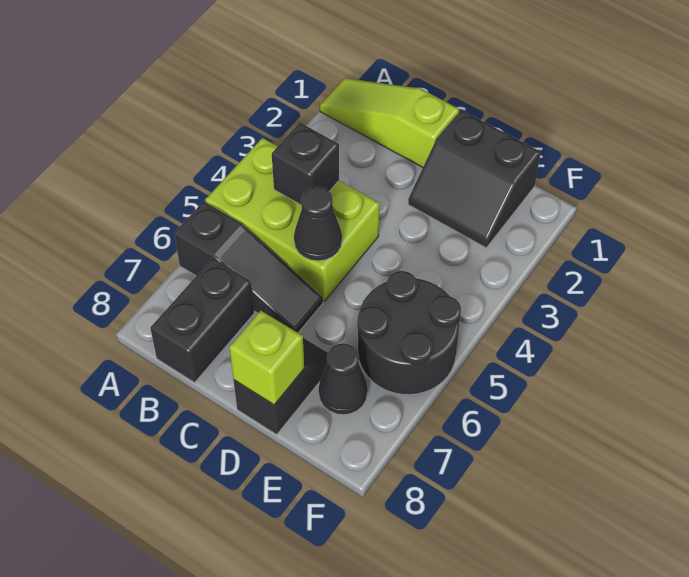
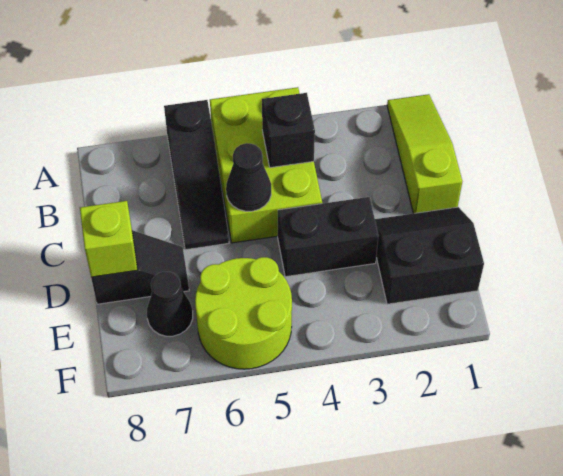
black brick B7:B8 level 1 -> black brick D3:D4 level 1
black slope D1:E2 level 1 top 1 -> black slope D1:E2 level 1 top E
black round brick E5:F6 level 1 -> lime round brick E5:F6 level 1

